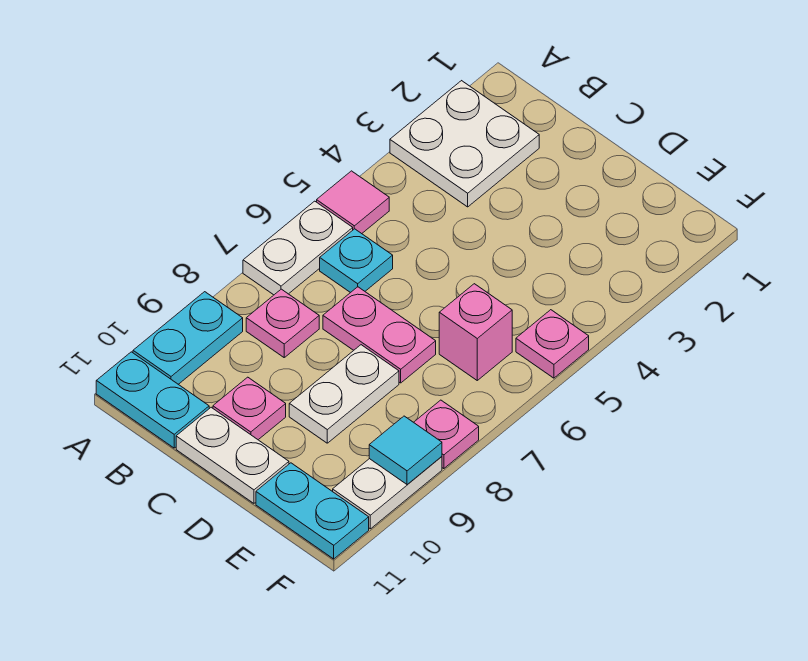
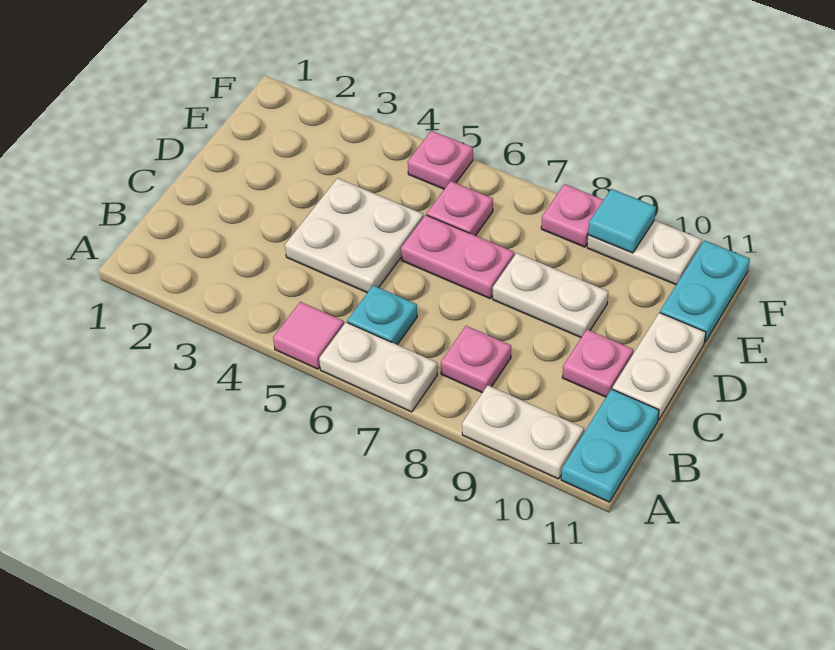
white plate A2:B3 level 1 -> white plate C4:D5 level 1
cyan plate A9:A10 level 1 -> white plate A9:A10 level 1
pink plate C7:D7 level 1 -> pink plate D6:D7 level 1
pink brick E6 level 1 -> pink plate E6 level 1

